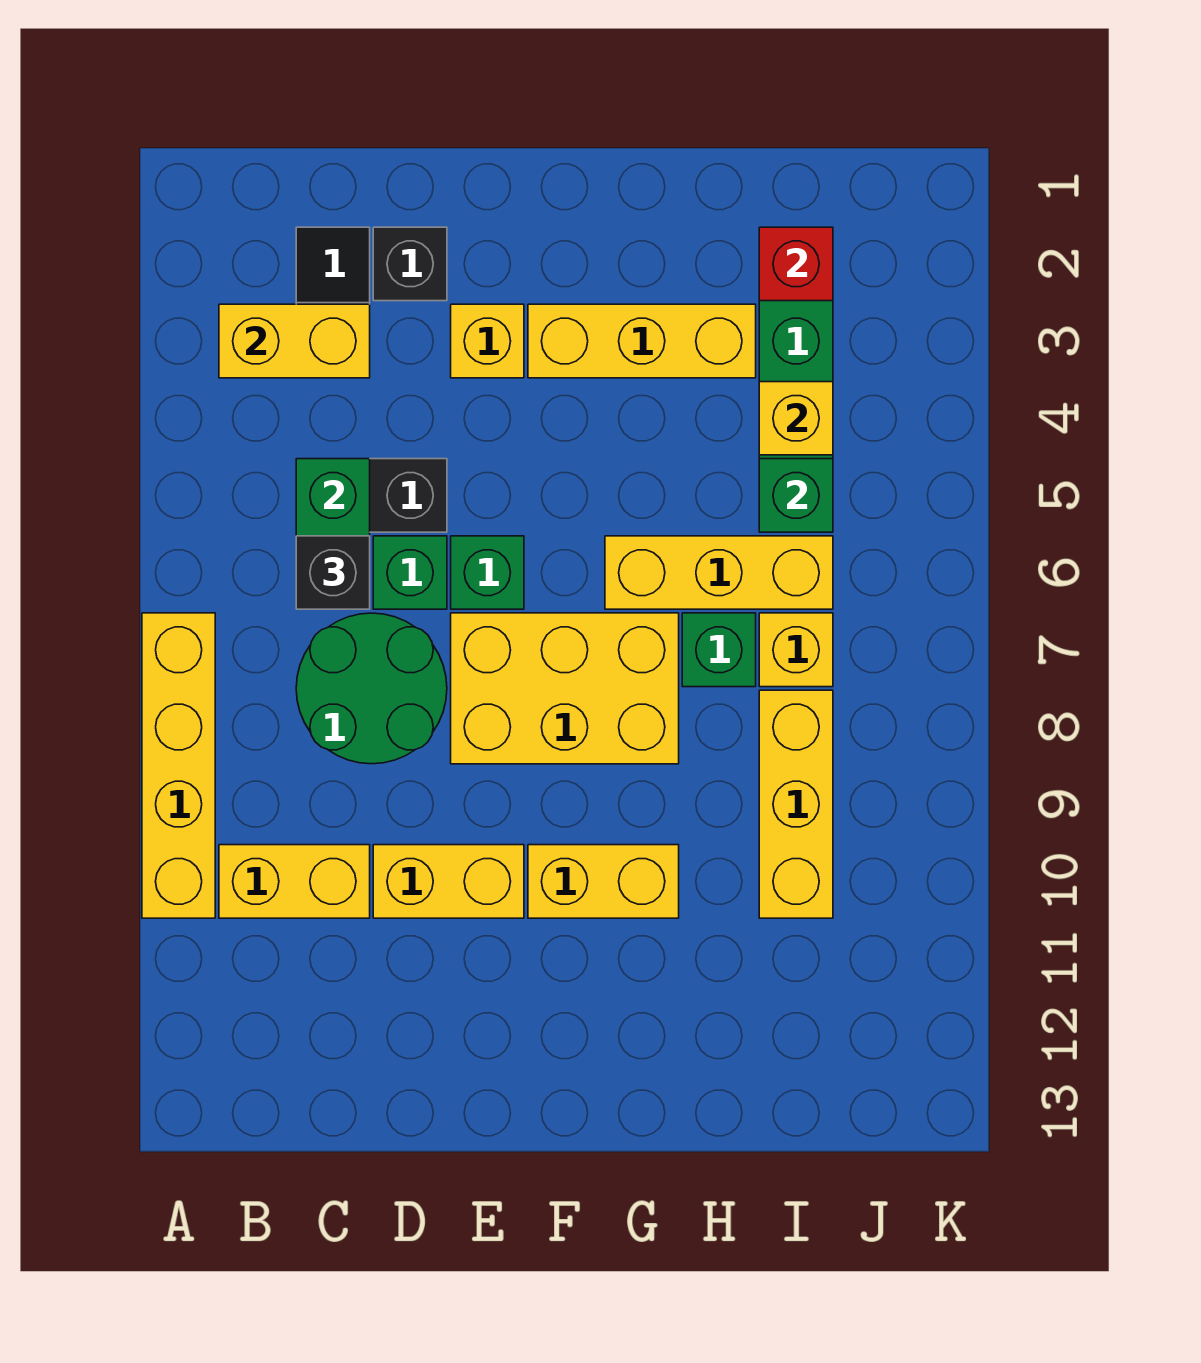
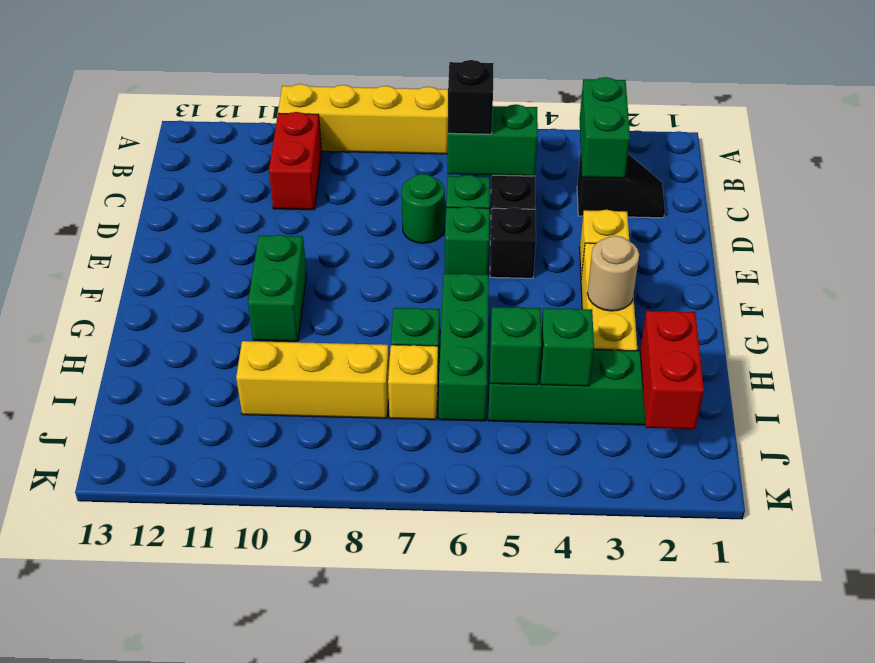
yellow brick B3:C3 level 2 -> green brick B3:C3 level 2
yellow brick B10:C10 level 1 -> red brick B10:C10 level 1
green round brick C7:D8 level 1 -> green round brick D7 level 1
black brick D2 level 1 -> black brick E5 level 1
yellow brick D10:E10 level 1 -> none
yellow brick E7:G8 level 1 -> none
yellow brick F10:G10 level 1 -> green brick F10:G10 level 1
none -> tan round brick G3 level 2
yellow brick G6:I6 level 1 -> green brick G6:I6 level 1
red brick I2 level 2 -> red brick I2:J2 level 2
yellow brick I4 level 2 -> green brick I4 level 2

